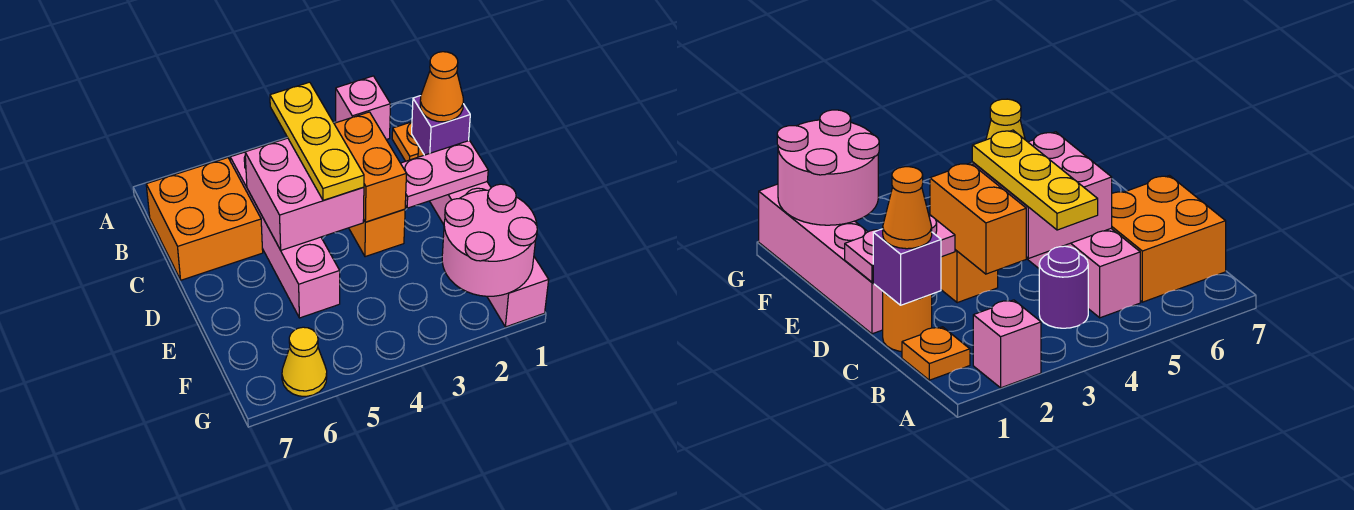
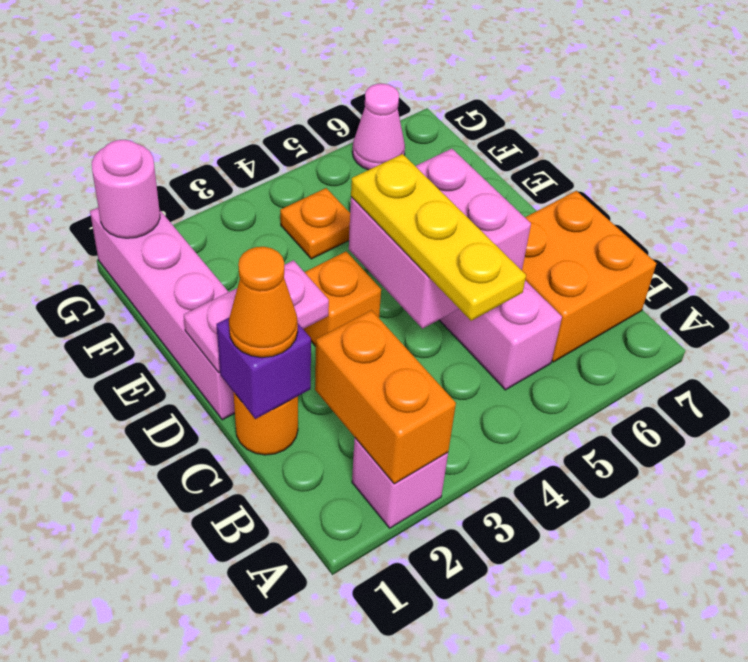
orange plate B1 level 1 -> orange plate F4 level 1
purple round brick B4 level 1 -> none
orange brick C3:D3 level 2 -> orange brick A2:B2 level 2
pink round brick F1:G2 level 2 -> pink round brick G1 level 2
yellow cone G6 level 1 -> pink cone G6 level 1

